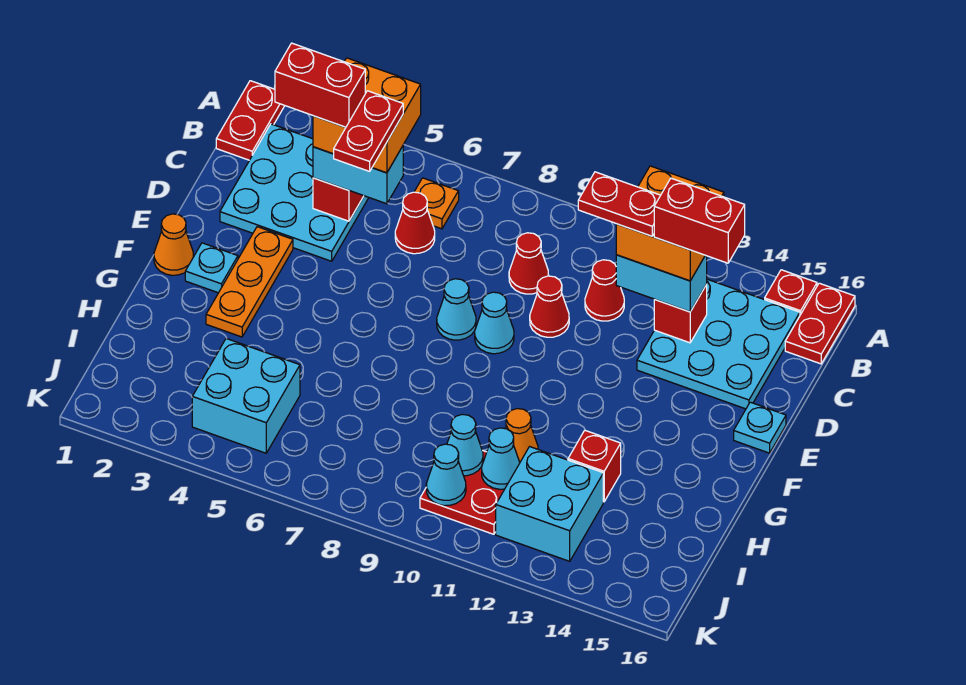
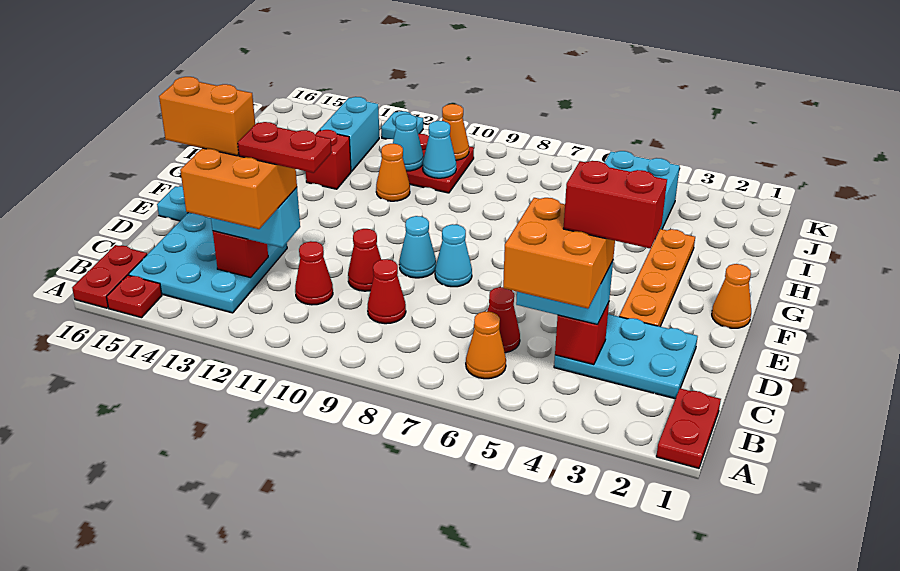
cyan plate B2:D4 level 1 -> cyan plate C2:D4 level 1
orange plate B6 level 1 -> orange cone B6 level 1
red plate C5:D5 level 5 -> none
red brick C13:C14 level 5 -> orange brick C13:C14 level 5
orange plate E3:G3 level 1 -> orange plate E3:H3 level 1
cyan plate F2 level 1 -> cyan plate K12 level 1
cyan brick I12:J13 level 1 -> cyan brick I13:J13 level 1
cyan cone J10 level 2 -> orange cone J10 level 2

